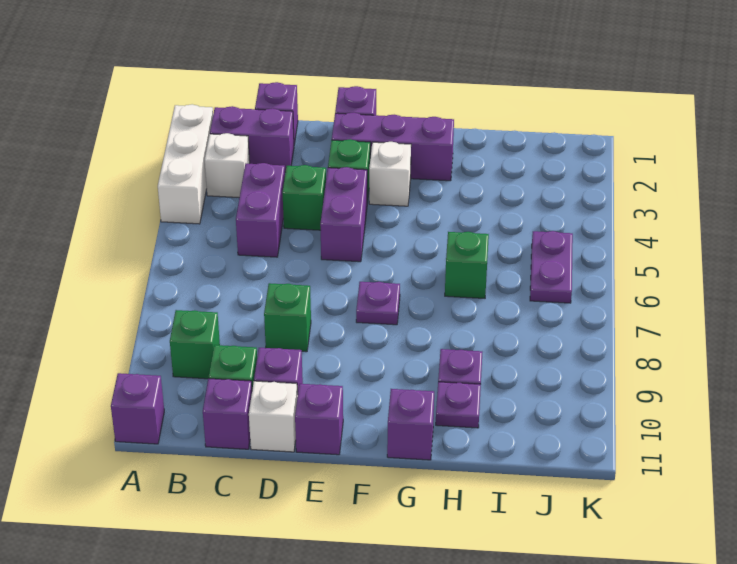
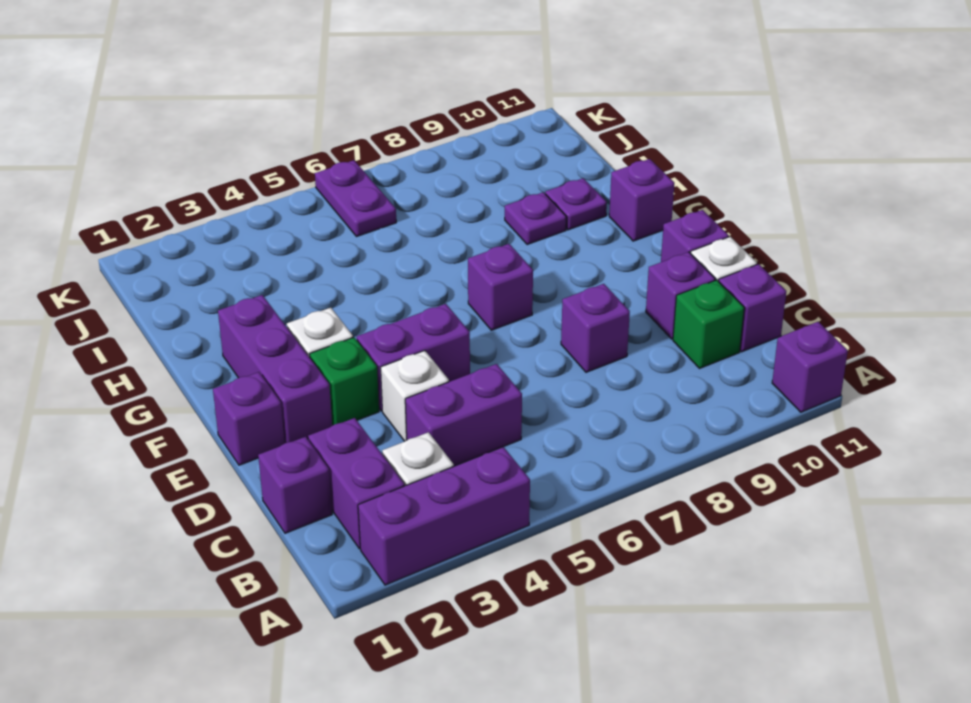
white brick A2:A4 level 1 -> purple brick A2:A4 level 1
green brick B9 level 1 -> none
green brick D4 level 1 -> white brick D4 level 1
green brick D8 level 1 -> purple brick D8 level 1
purple plate F7 level 1 -> purple brick F7 level 1
green brick H6 level 1 -> none
purple plate J5:J6 level 1 -> purple plate J6:K6 level 1

